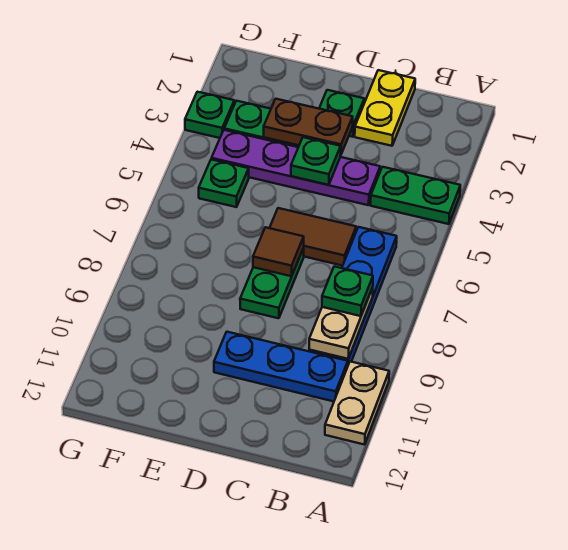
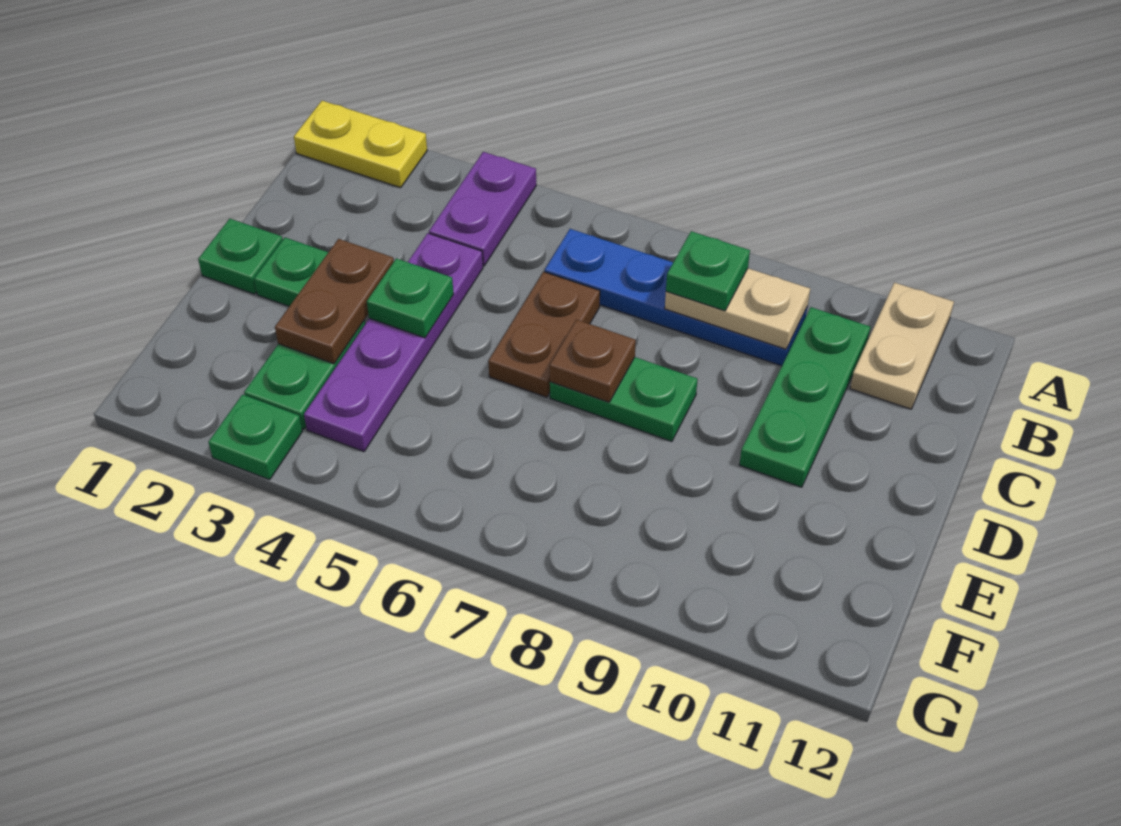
green plate A4:B4 level 1 -> purple plate A4:B4 level 1
tan plate A10:A11 level 1 -> tan plate A11:B11 level 1
blue plate B10:D10 level 1 -> green plate B10:D10 level 1
yellow plate C1:C2 level 1 -> yellow plate A1:A2 level 1
brown tile C6:D6 level 1 -> brown plate C6:D6 level 1
brown tile D7 level 2 -> brown plate D7 level 2
green plate F5 level 1 -> green plate D1 level 1

